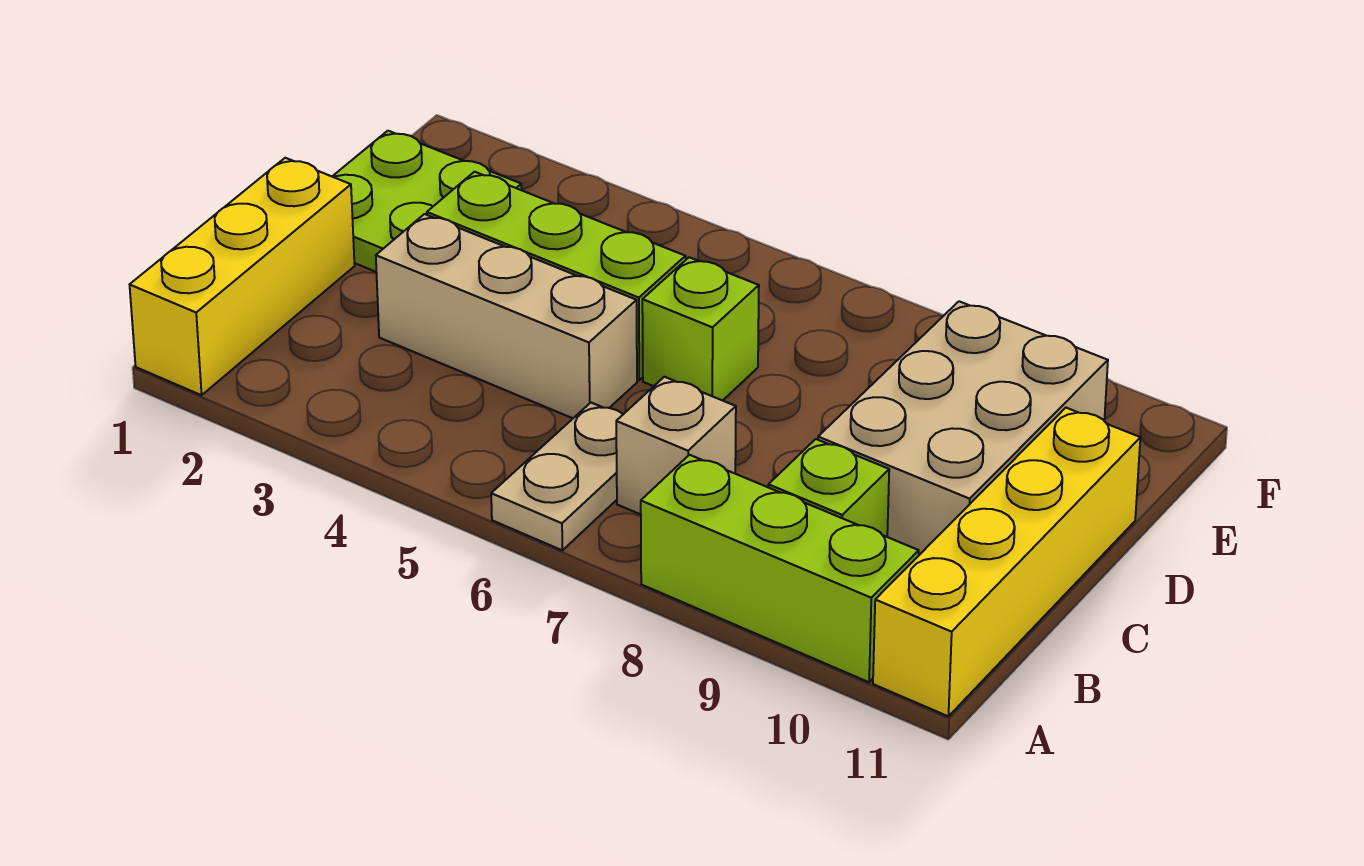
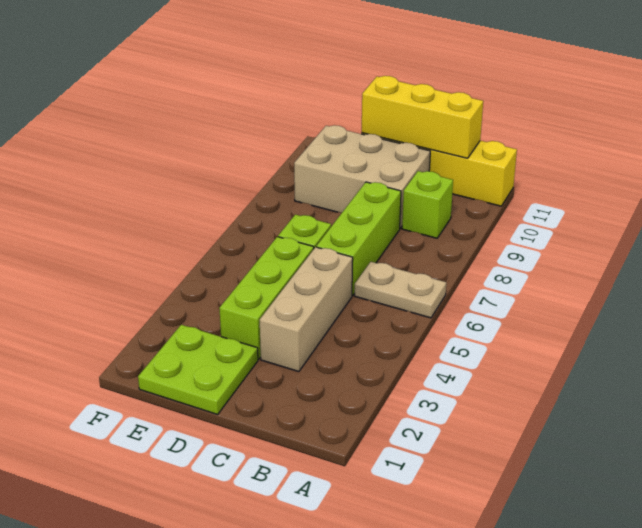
yellow brick A1:C1 level 1 -> yellow brick B11:D11 level 2
lime brick A8:A10 level 1 -> lime brick C6:C8 level 1
tan brick B7 level 1 -> none

